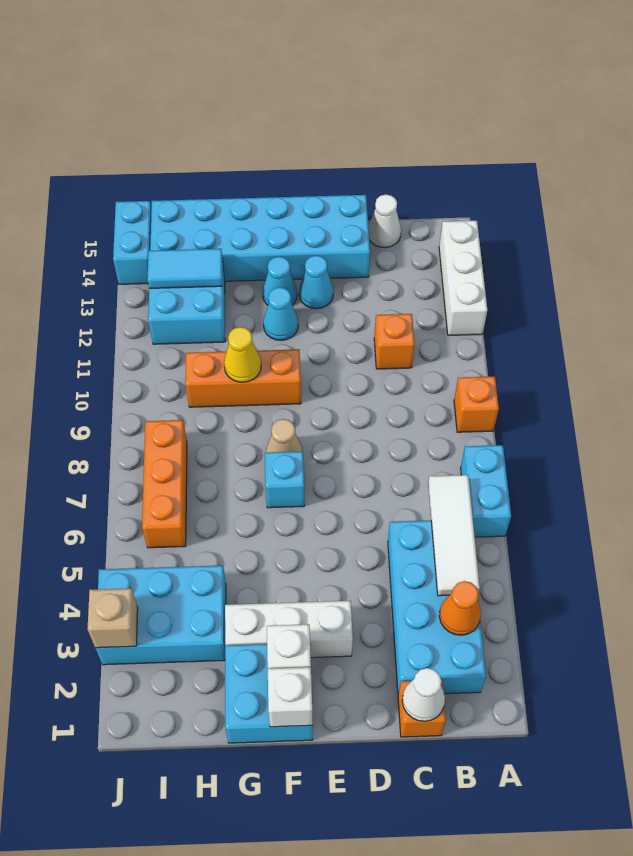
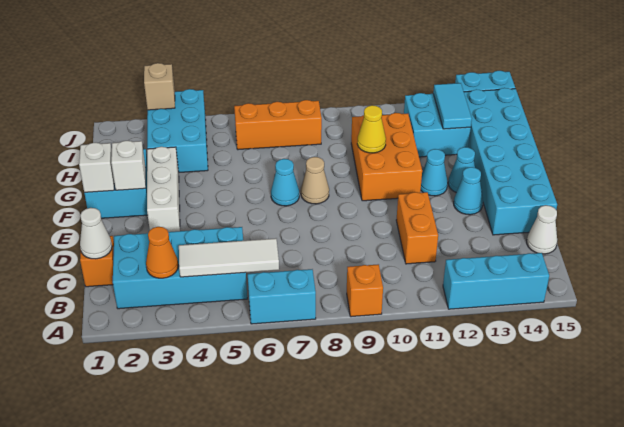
white brick A12:A14 level 1 -> cyan brick A12:A14 level 1
orange brick C11 level 1 -> orange brick C11:D11 level 1
cyan brick F7 level 1 -> cyan cone F7 level 1
orange brick F10:H10 level 1 -> orange brick F10:H11 level 1

